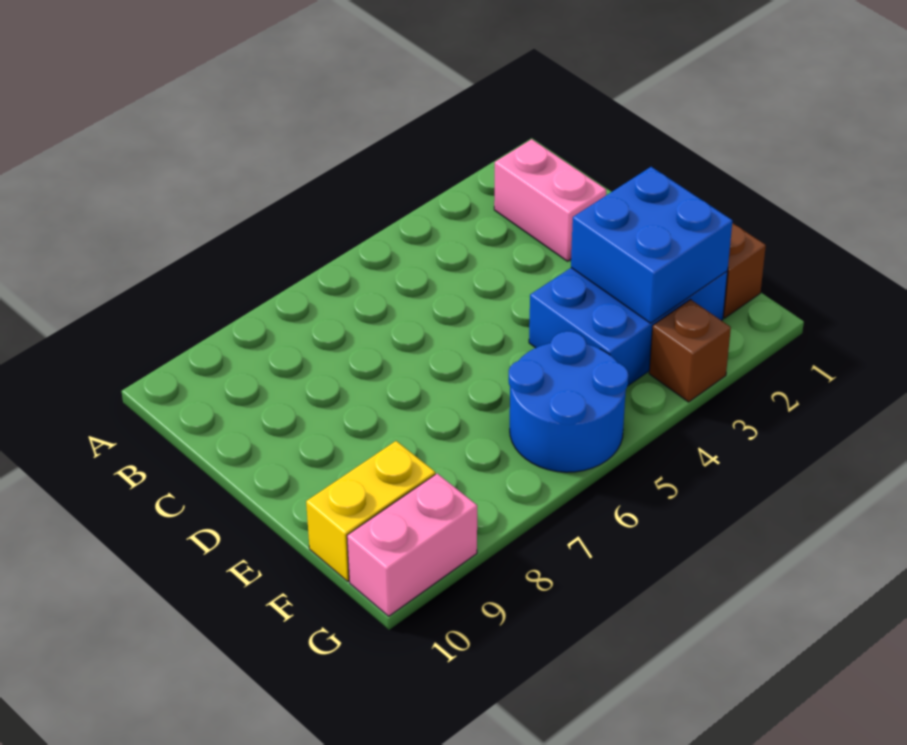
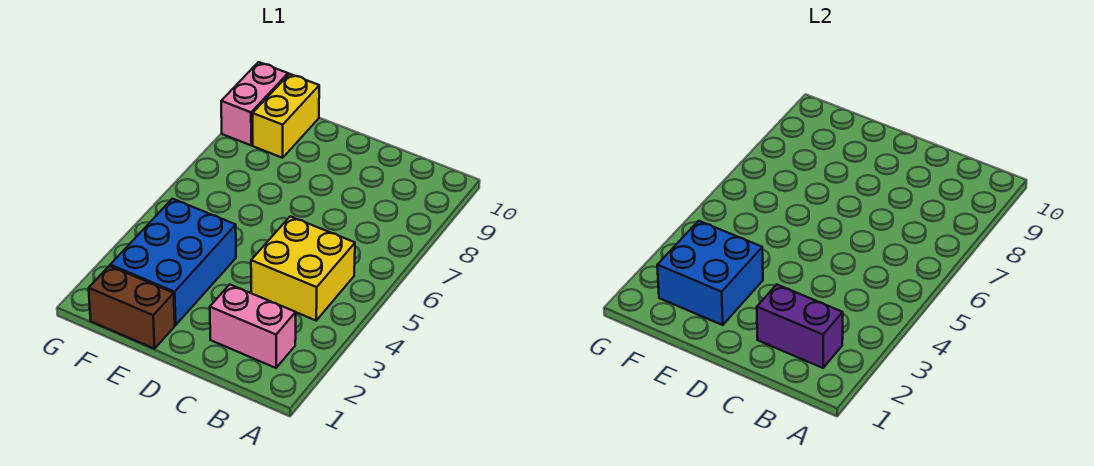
none -> purple brick B2:C2 level 2
none -> yellow brick B4:C5 level 1
blue round brick F5:G6 level 1 -> none
brown brick G3 level 1 -> none

